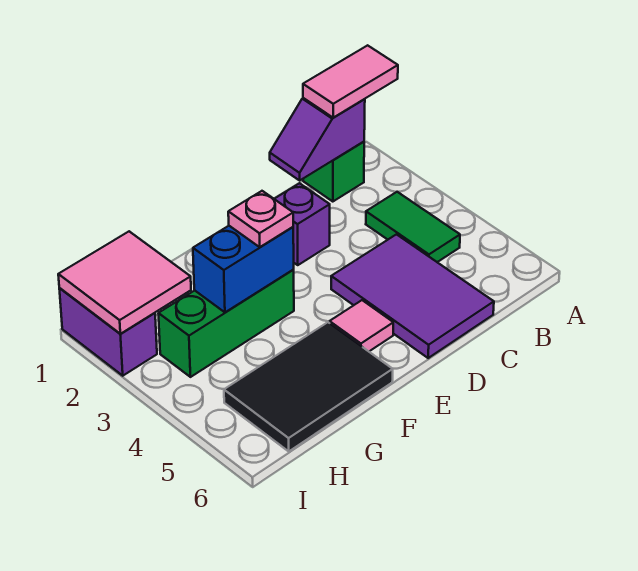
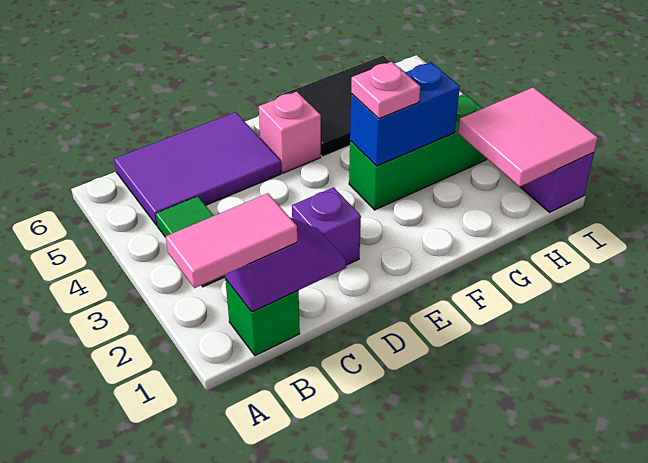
purple tile C4:D6 level 1 -> purple tile B5:D6 level 1
pink tile E5 level 1 -> pink brick E5 level 1

